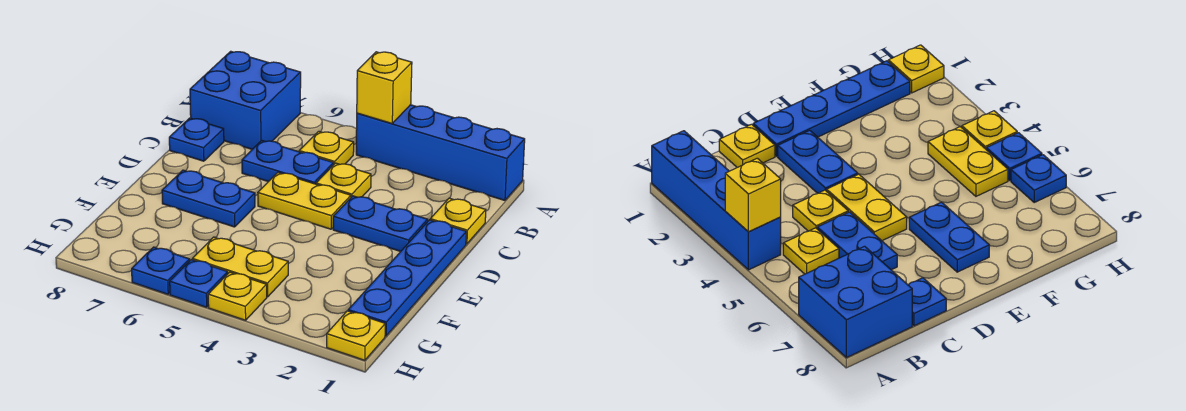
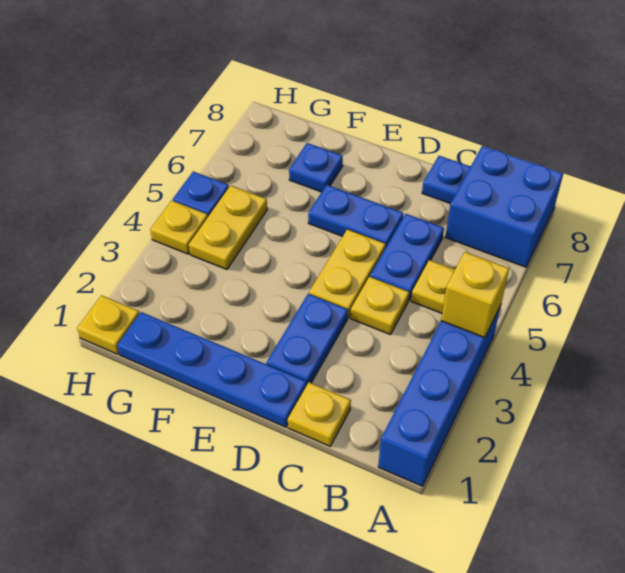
blue plate E6:E7 level 1 -> blue plate D6:E6 level 1
blue plate H6 level 1 -> blue plate F7 level 1

